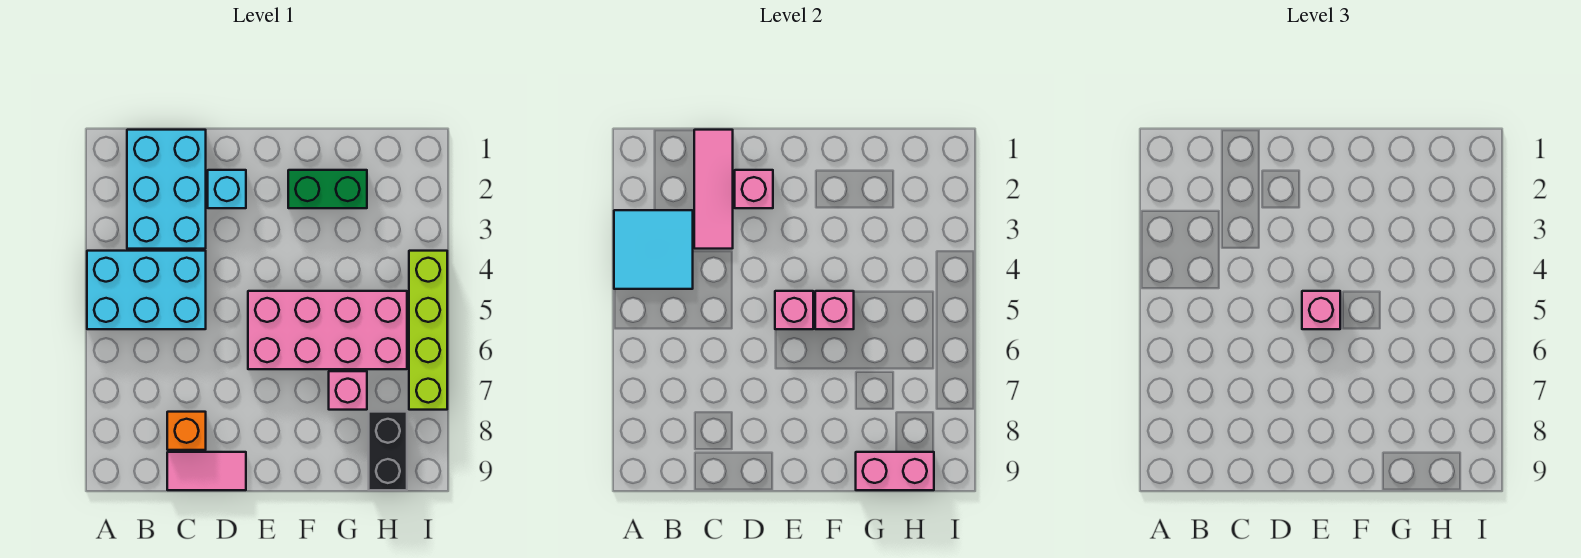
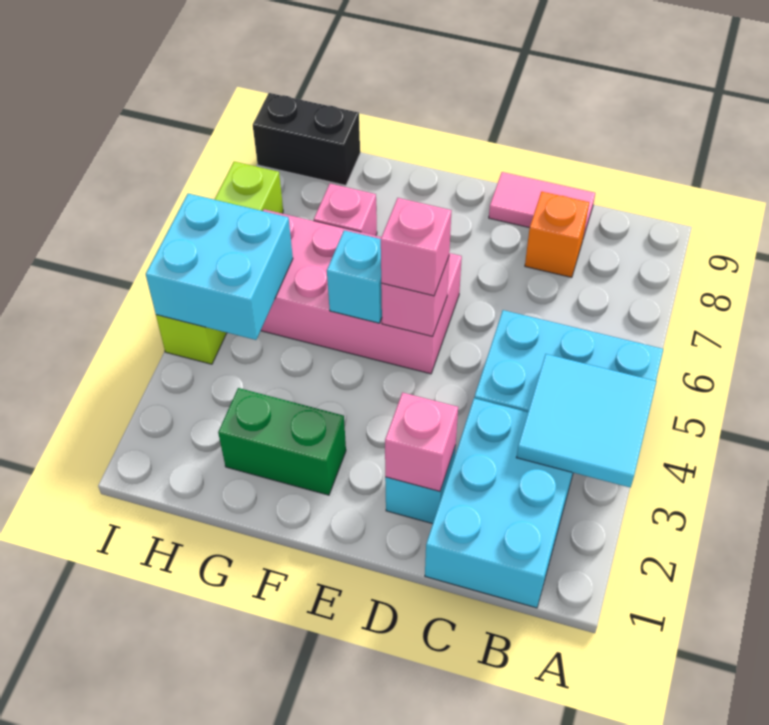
pink tile C1:C3 level 2 -> none
pink brick F5 level 2 -> cyan brick F5 level 2
pink brick G9:H9 level 2 -> none
none -> cyan brick H4:I5 level 2
black brick H8:H9 level 1 -> black brick H9:I9 level 1

